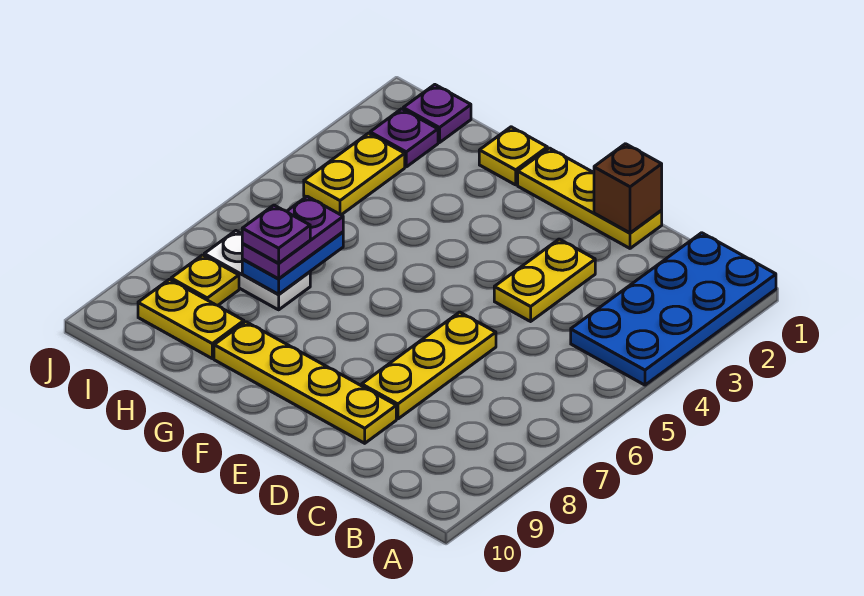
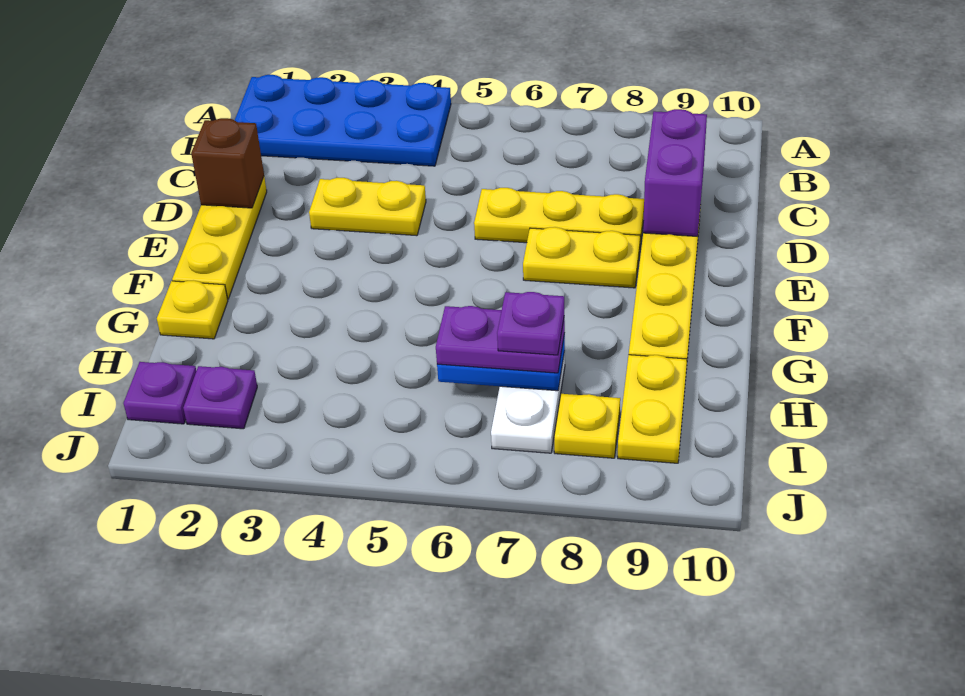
none -> purple brick C9:D9 level 2
yellow plate I3:I4 level 1 -> yellow plate E7:E8 level 1

